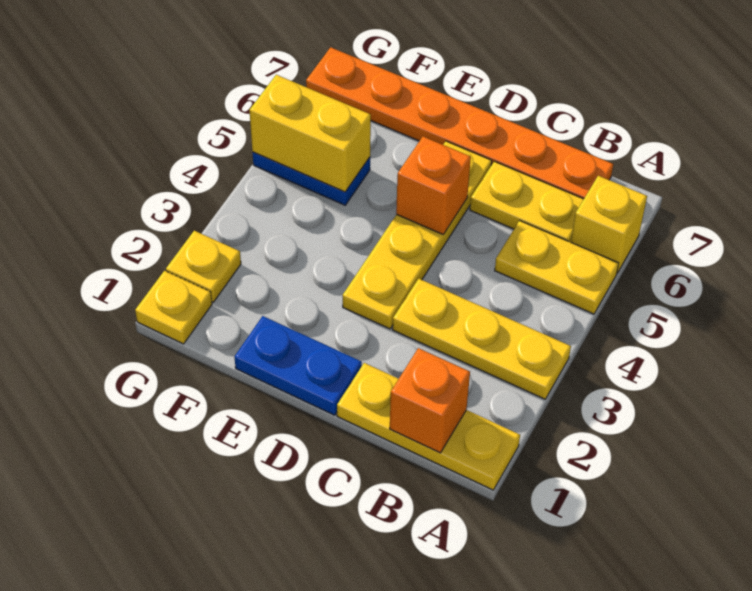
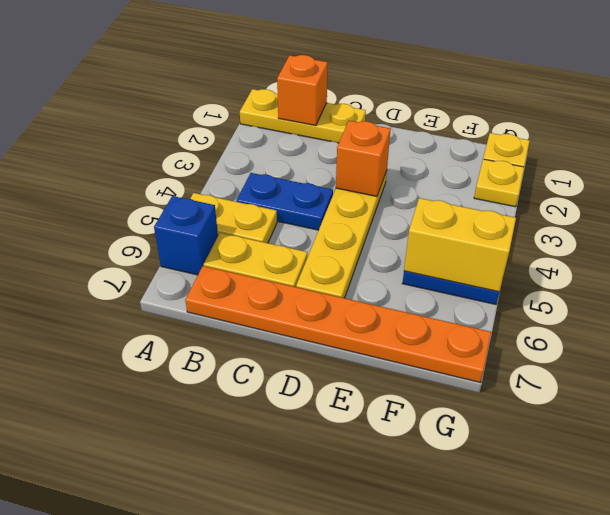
yellow plate A3:C3 level 1 -> none
yellow brick A6 level 1 -> blue brick A6 level 1
blue plate D1:E1 level 1 -> blue plate B4:C4 level 1
orange brick D5 level 2 -> orange brick D3 level 2

